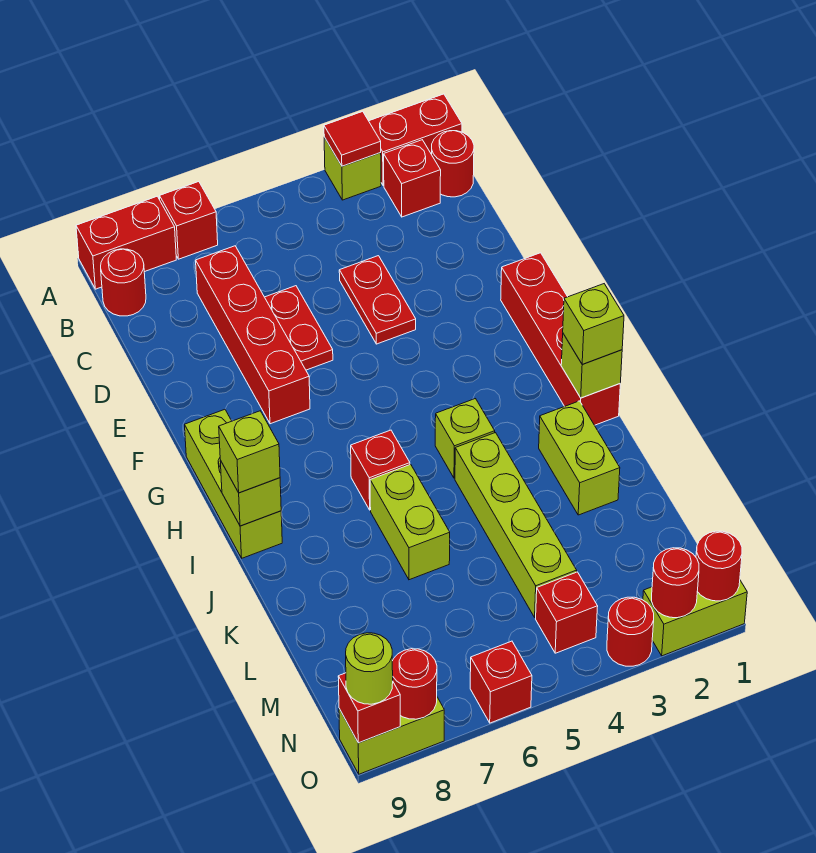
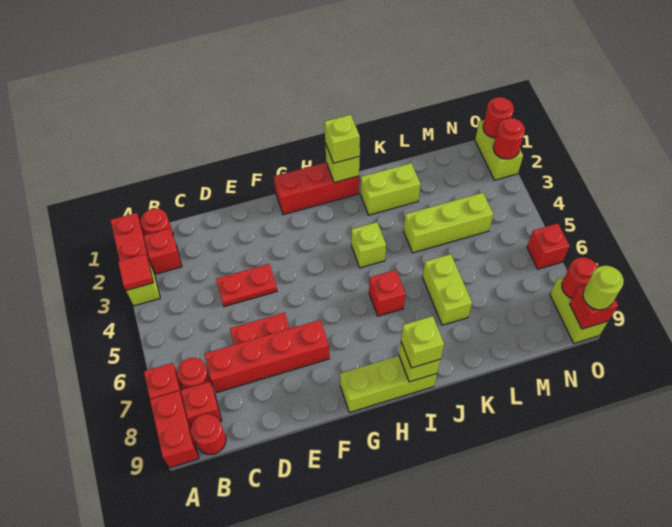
red brick F1:I1 level 1 -> red brick G1:I1 level 1
lime brick J4:M4 level 1 -> lime brick K4:M4 level 1
lime brick J6:K6 level 1 -> lime brick K6:K7 level 1
red brick N4 level 1 -> red brick B8 level 1
red round brick O3 level 1 -> red round brick B7 level 1

